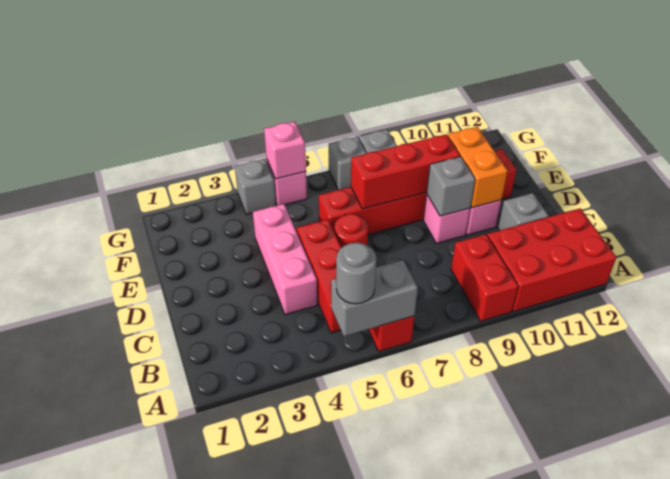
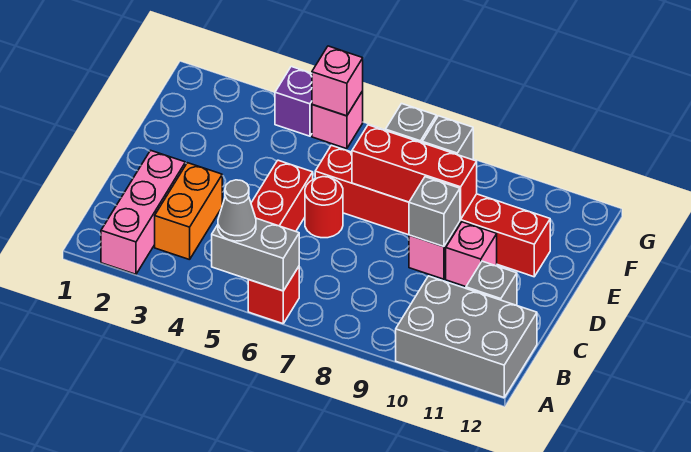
grey round brick A5 level 3 -> grey cone A5 level 3
red brick A9:B9 level 1 -> none
red brick A10:B12 level 1 -> grey brick A10:B12 level 1
pink brick C4:E4 level 1 -> pink brick A2:C2 level 1
orange brick D10:E10 level 2 -> orange brick B3:C3 level 1
grey brick G4 level 1 -> purple brick G4 level 1

